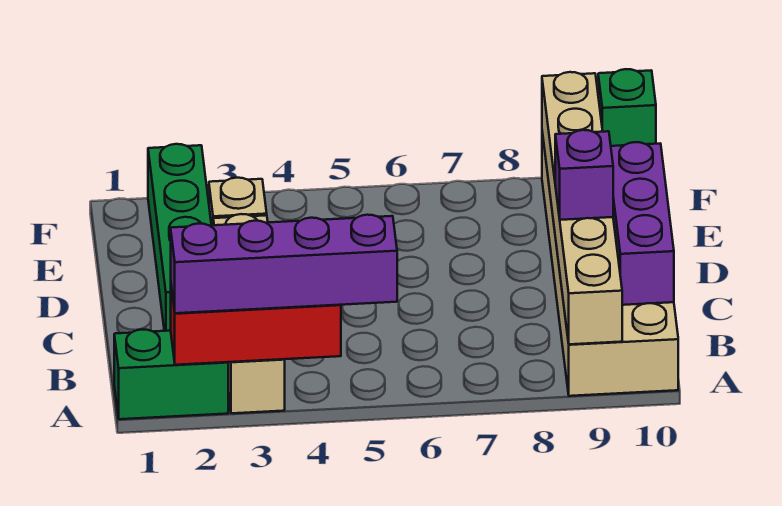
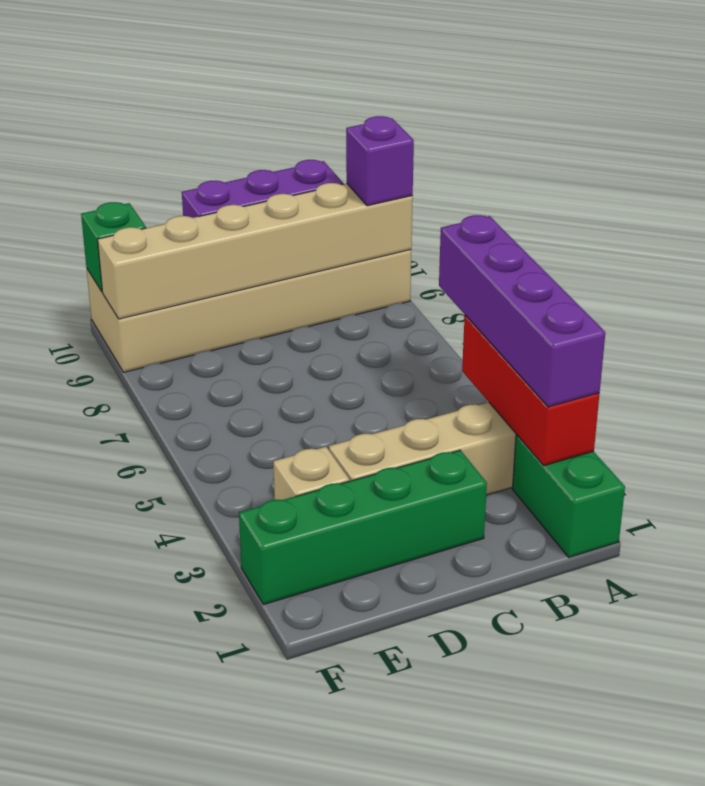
purple brick C9 level 3 -> purple brick A9 level 3

